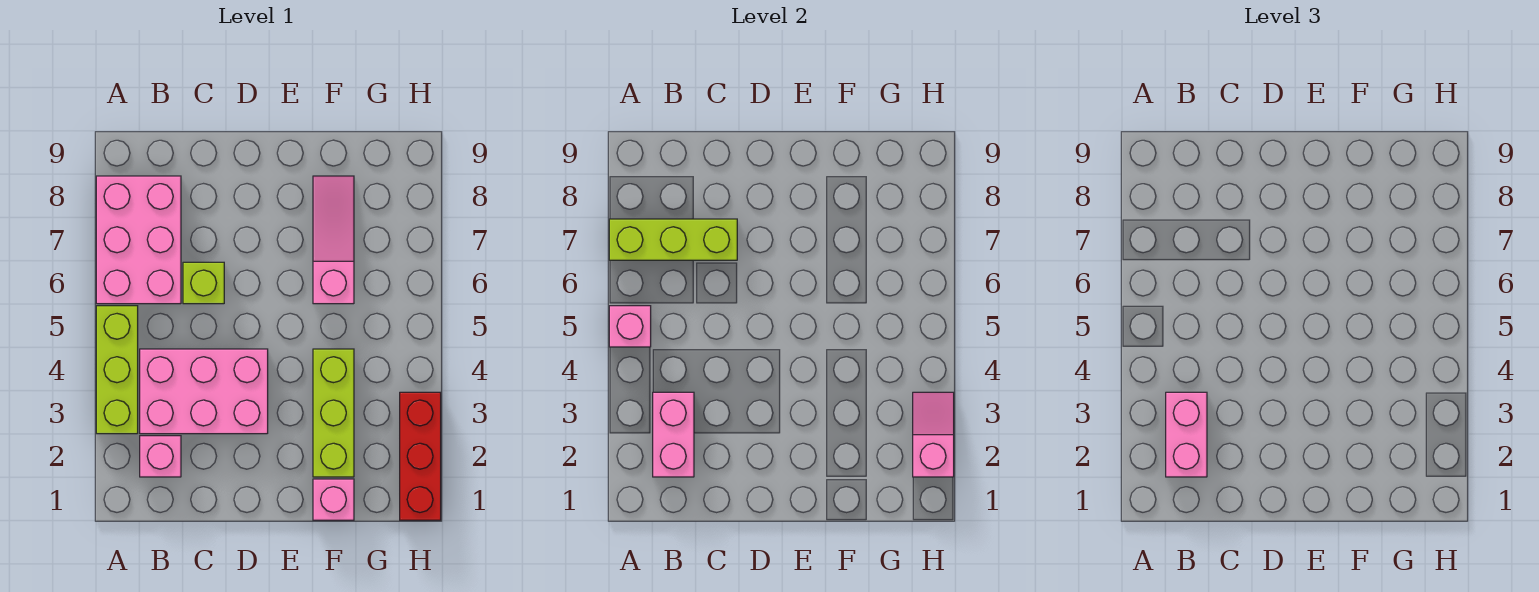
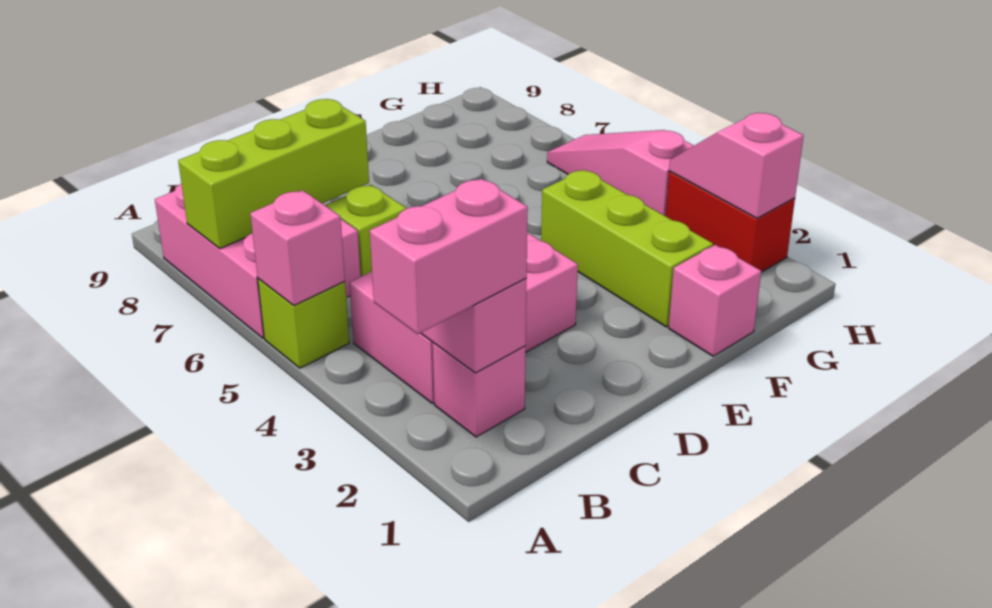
lime brick A3:A5 level 1 -> lime brick A5 level 1
pink brick B2:B3 level 3 -> pink brick A2:B2 level 3
pink slope F6:F8 level 1 top 6 -> pink slope H4:H6 level 1 top 4
red brick H1:H3 level 1 -> red brick H2:H3 level 1

